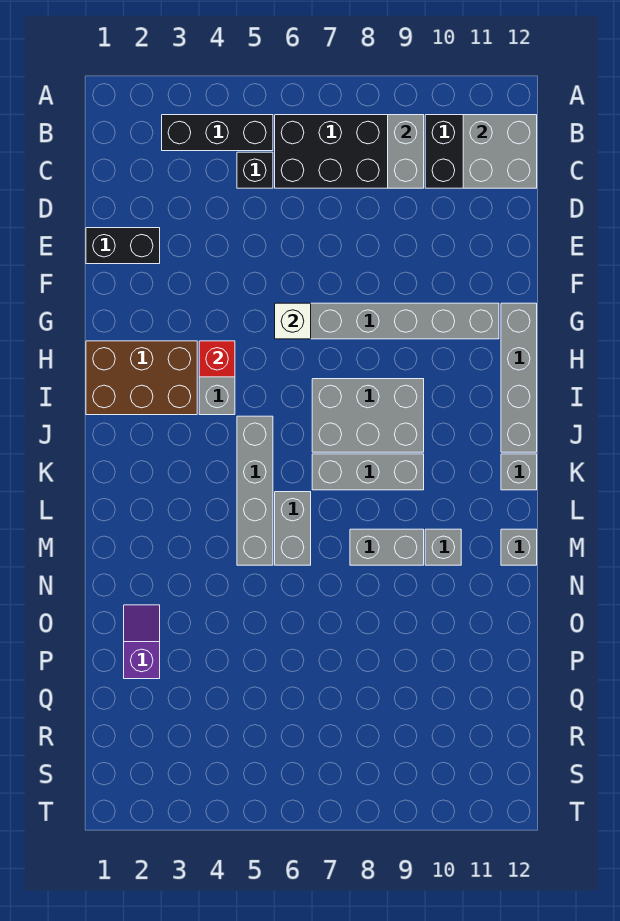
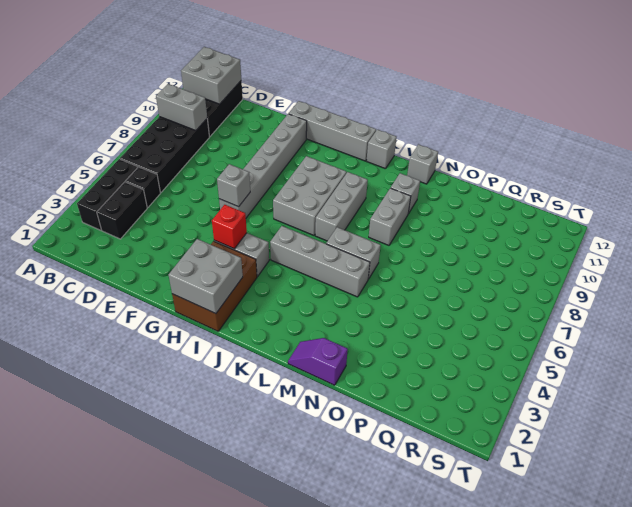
black brick E1:E2 level 1 -> black brick C3:C4 level 1
white brick G6 level 2 -> grey brick G6 level 2
none -> grey brick H1:I2 level 2
purple slope O2:P2 level 1 top P -> purple slope M1:N1 level 1 top N

